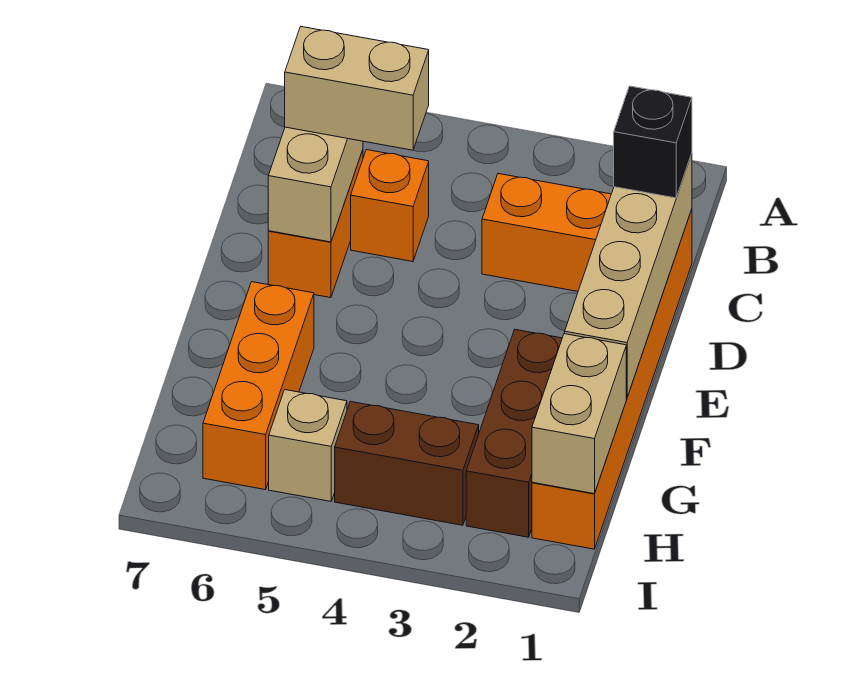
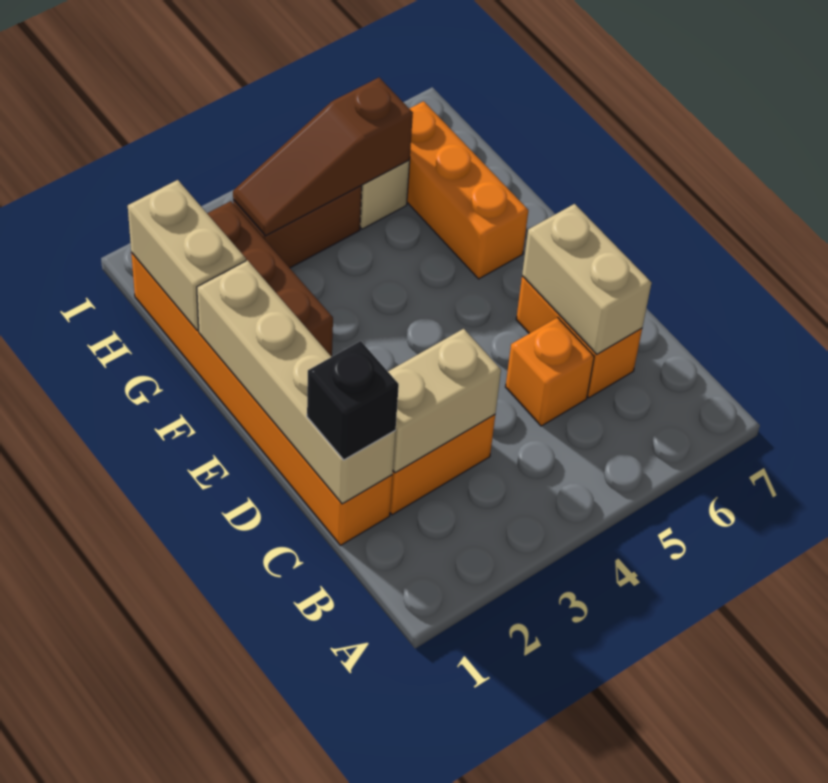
tan brick C5:C6 level 3 -> tan brick C2:C3 level 2
none -> brown slope H3:H5 level 2 top 5

